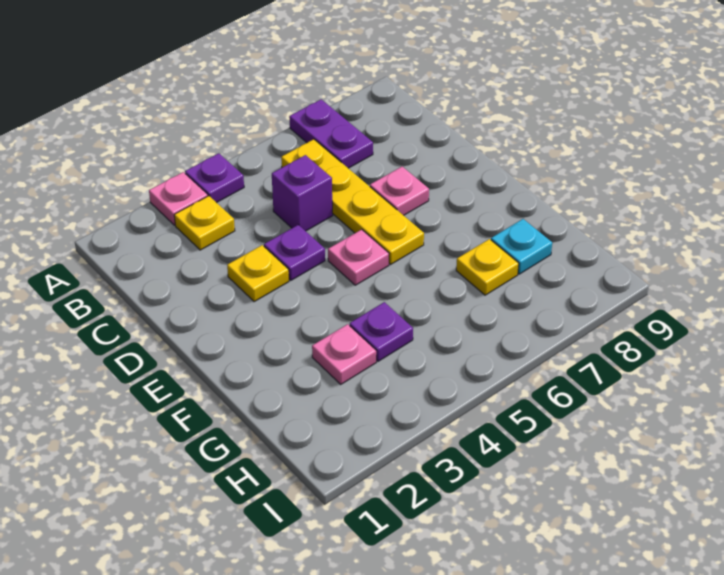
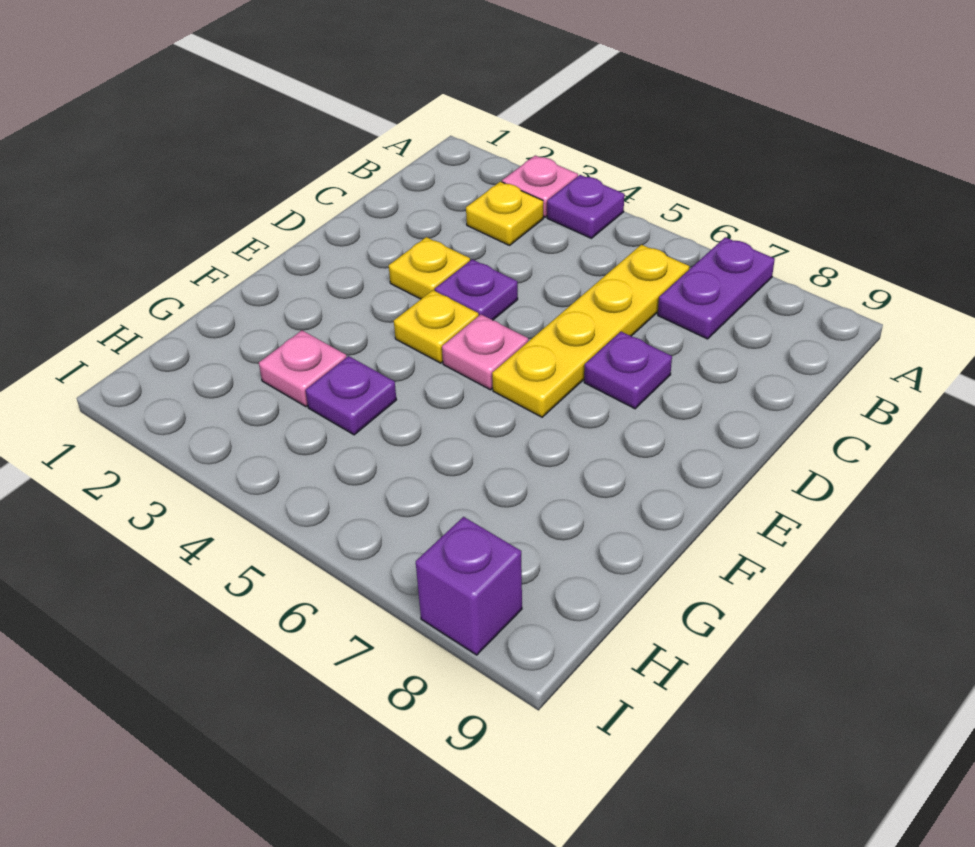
purple brick C5 level 1 -> purple brick I8 level 1
pink plate D7 level 1 -> purple plate D7 level 1
yellow plate G7 level 1 -> yellow plate E4 level 1
cyan plate G8 level 1 -> none

